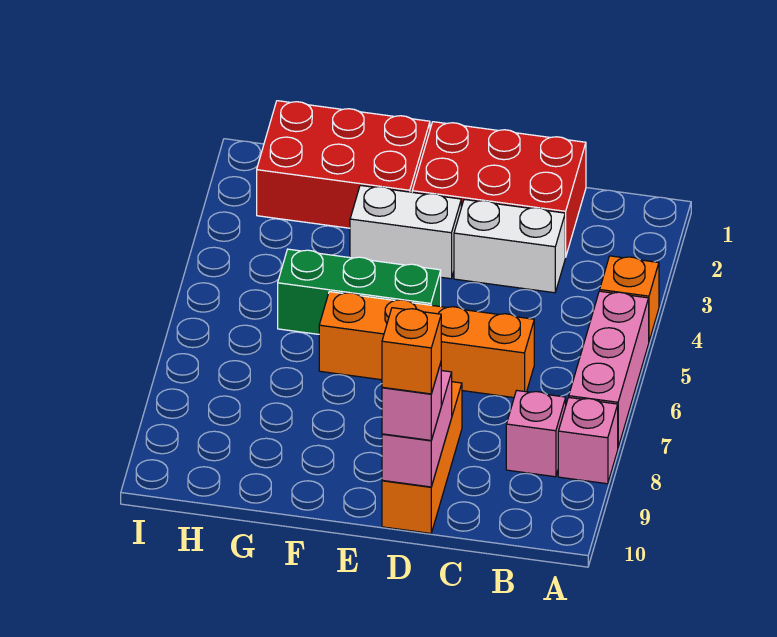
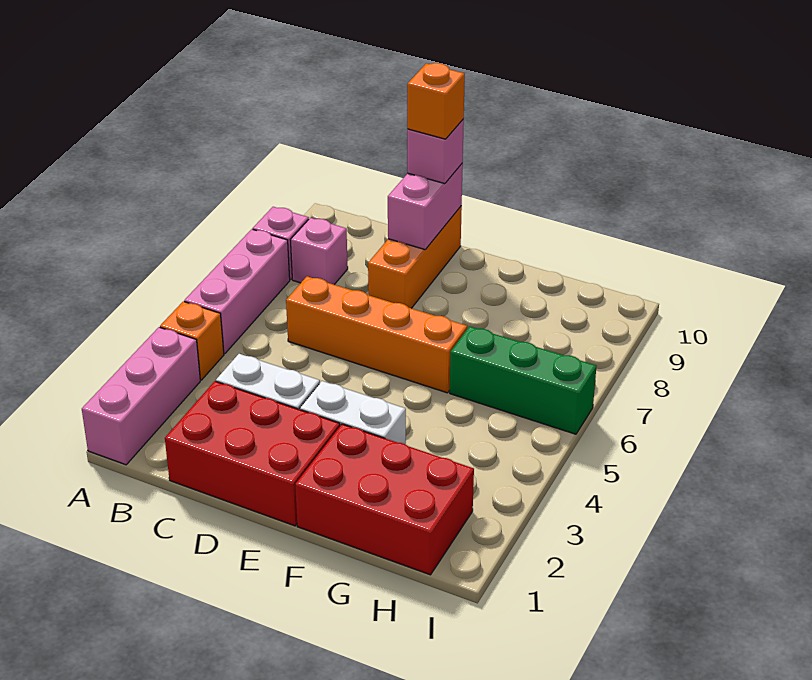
none -> pink brick A1:A3 level 1
green brick E5:G5 level 1 -> green brick G6:I6 level 1

